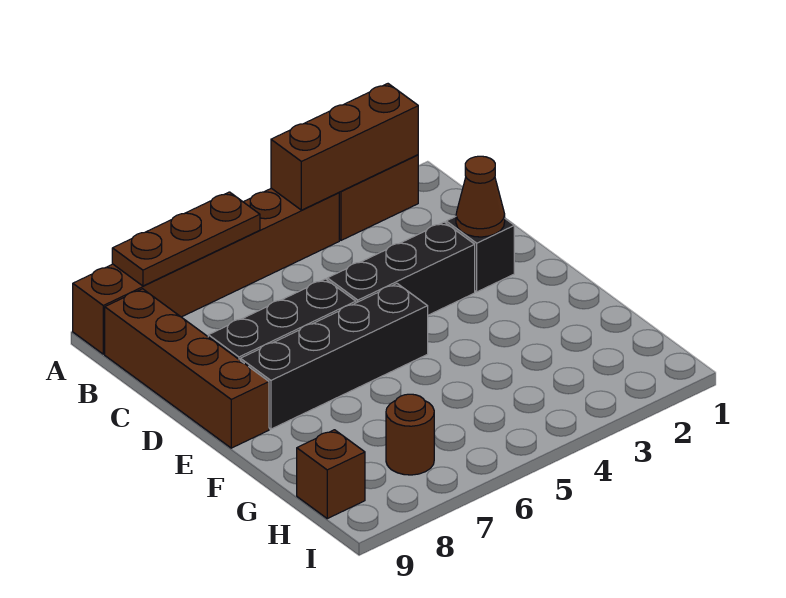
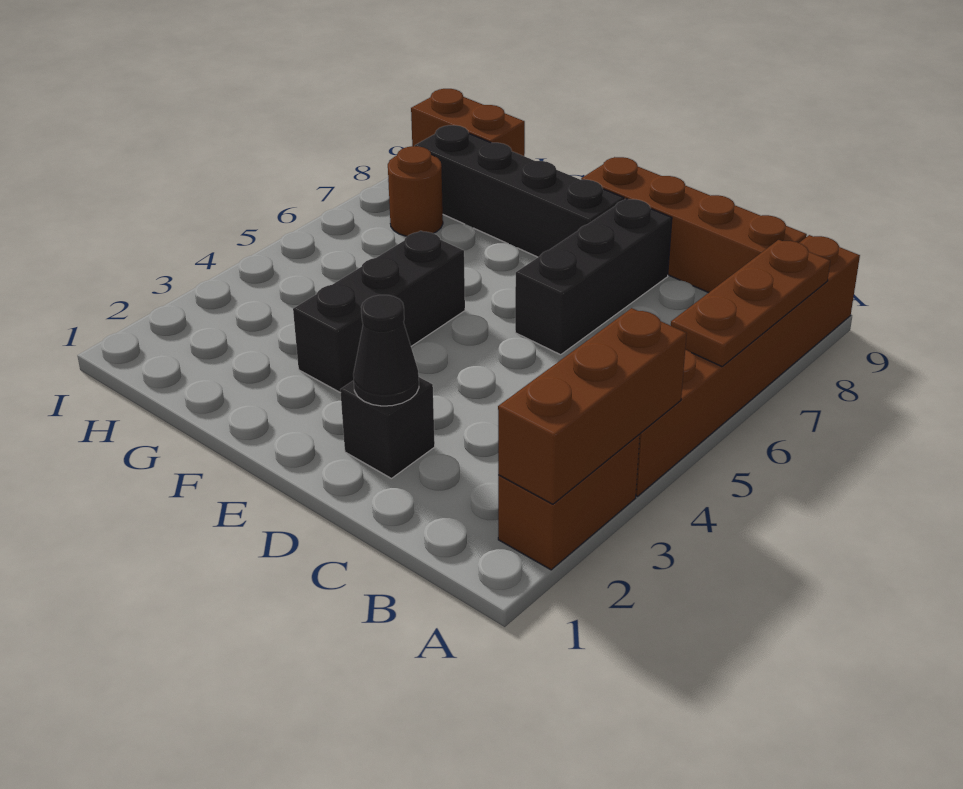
brown cone D2 level 2 -> black cone D2 level 2
black brick D3:D5 level 1 -> black brick F3:F5 level 1
black brick E5:E8 level 1 -> black brick E8:H8 level 1
brown brick H9 level 1 -> brown brick H9:I9 level 1

